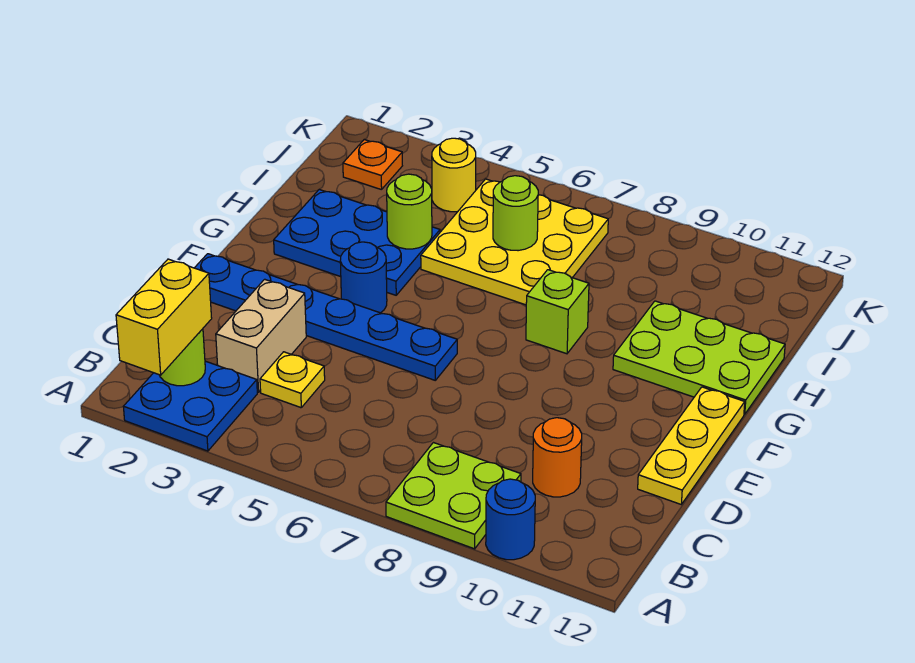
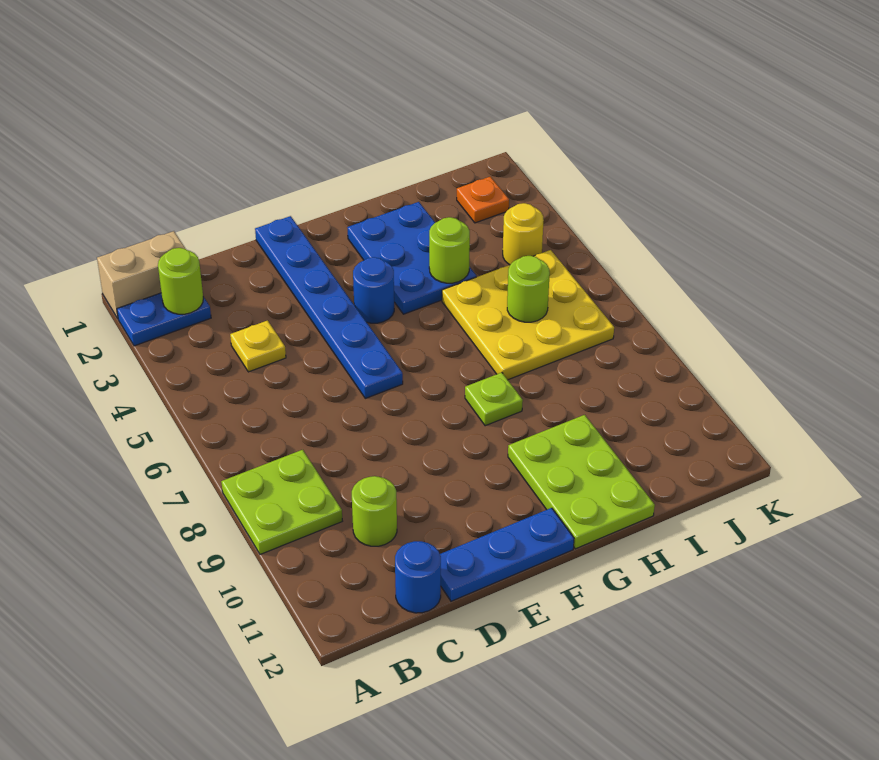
blue plate A2:B3 level 1 -> blue plate A2:B2 level 1
yellow brick A2:B2 level 3 -> none
blue round brick A10 level 1 -> blue round brick C12 level 1
tan brick C3:D3 level 1 -> tan brick A1:B1 level 1
orange round brick C10 level 1 -> lime round brick C10 level 1
yellow plate D12:F12 level 1 -> blue plate D12:F12 level 1
lime brick G8 level 1 -> lime plate G8 level 1

